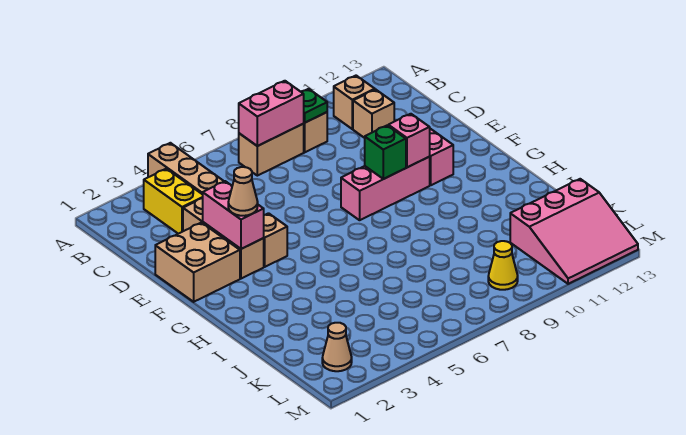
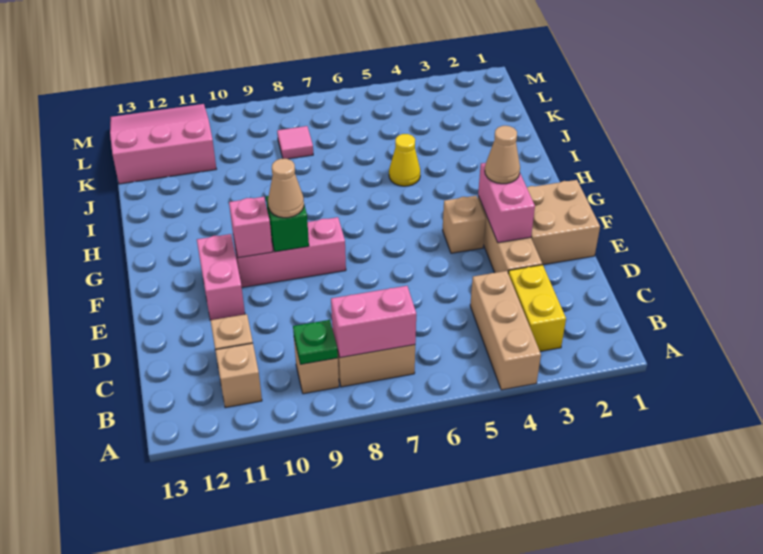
none -> pink tile K8 level 1
tan cone L2 level 1 -> tan cone F9 level 3
yellow cone L9 level 1 -> yellow cone I5 level 1

